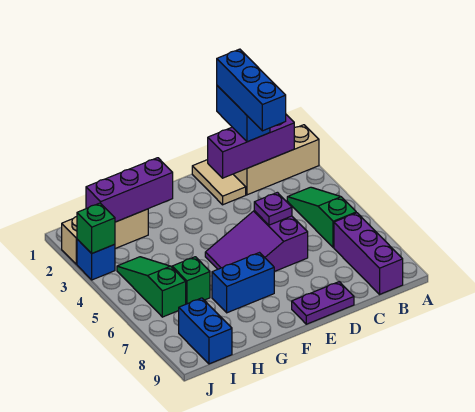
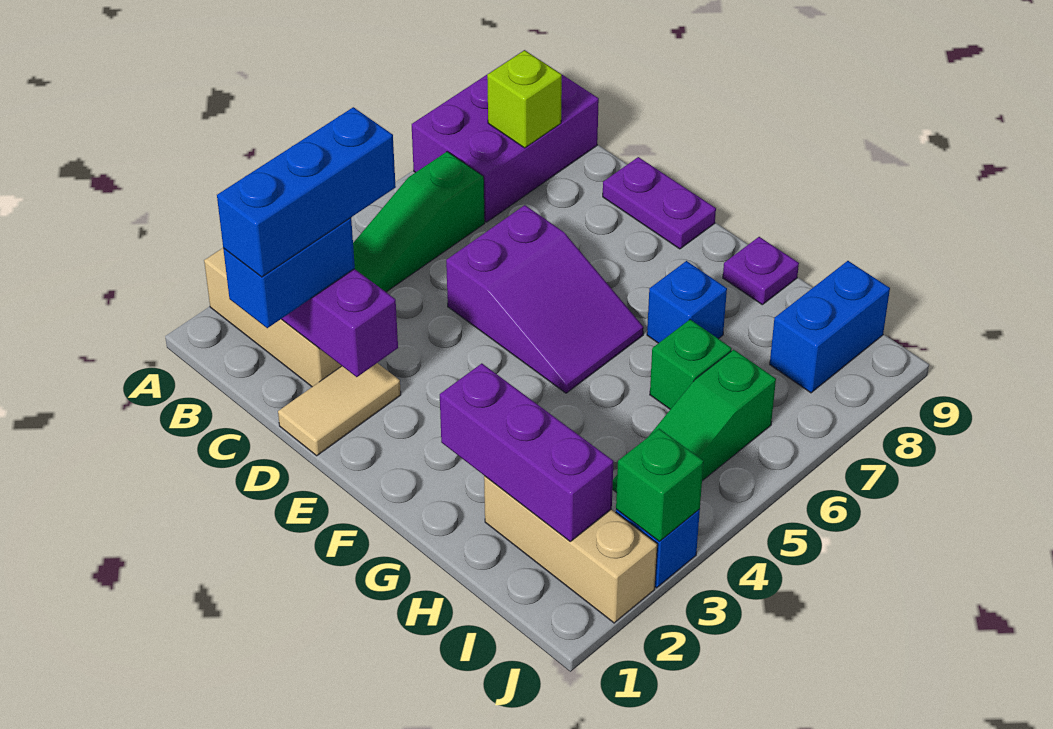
purple brick B7:B9 level 1 -> purple brick A7:B9 level 1
none -> lime brick B8 level 2
purple plate D5 level 2 -> purple plate G9 level 1
blue brick F7:G7 level 1 -> blue brick G7 level 1

